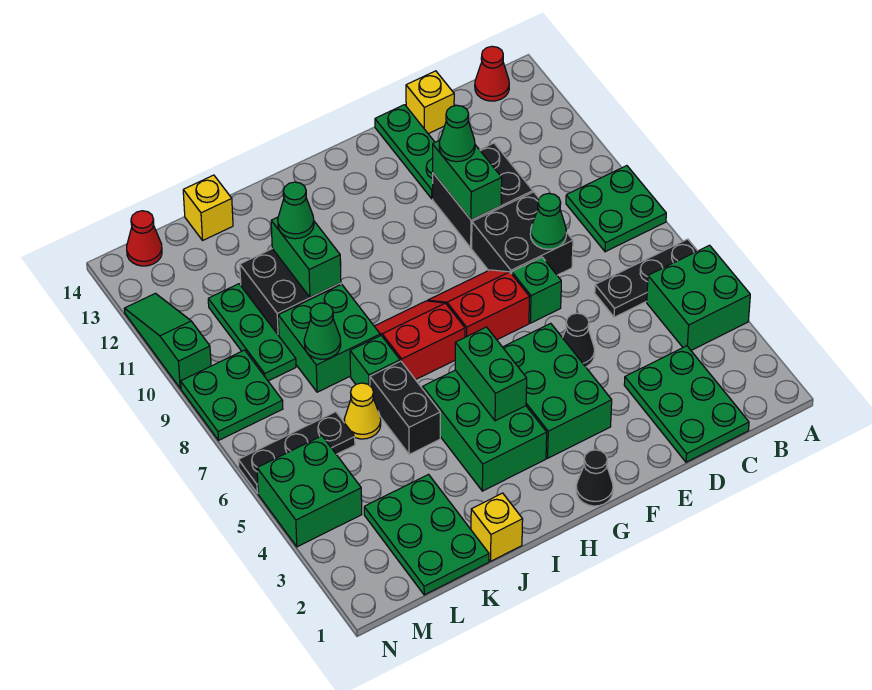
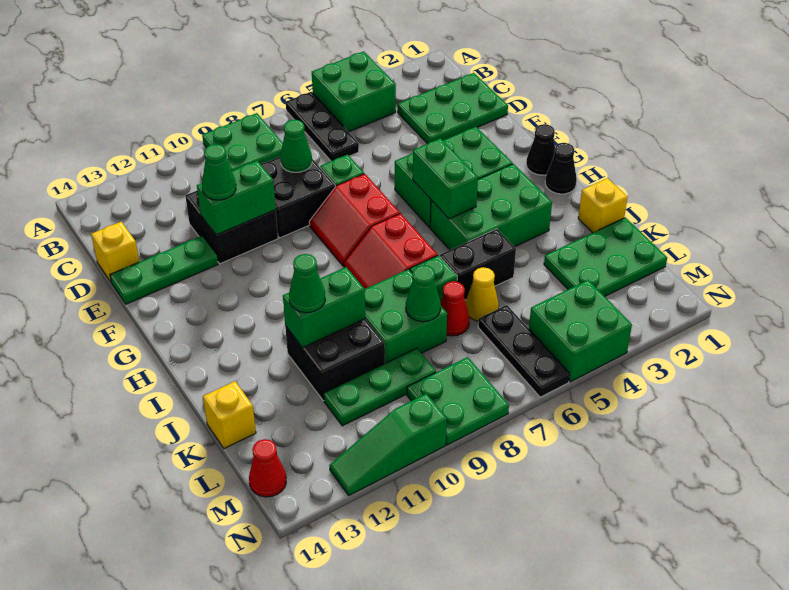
red cone B14 level 1 -> red cone K7 level 1
black cone E5 level 1 -> black cone H1 level 1
green brick H4:H5 level 2 -> green brick G5:H5 level 2

